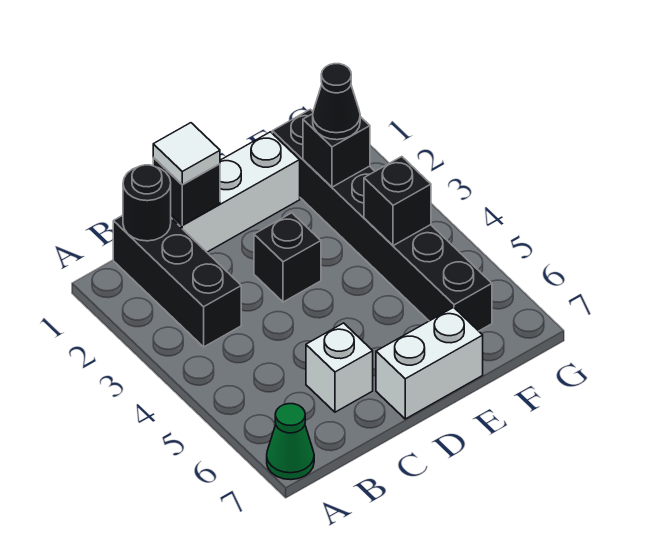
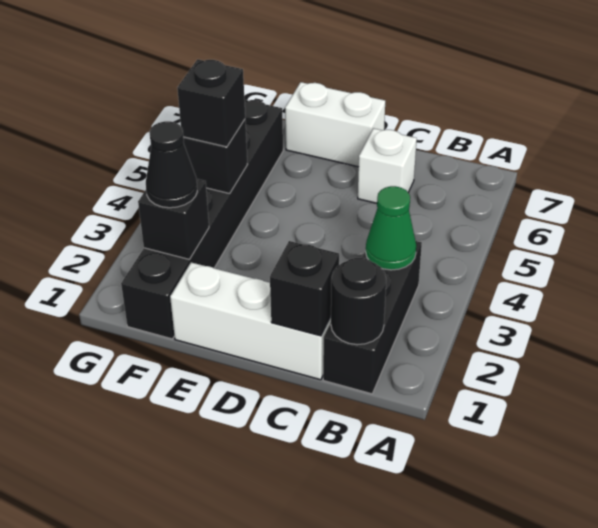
green cone A7 level 1 -> green cone B3 level 2
white tile C1 level 3 -> none
black brick D3 level 1 -> black brick F4 level 3

